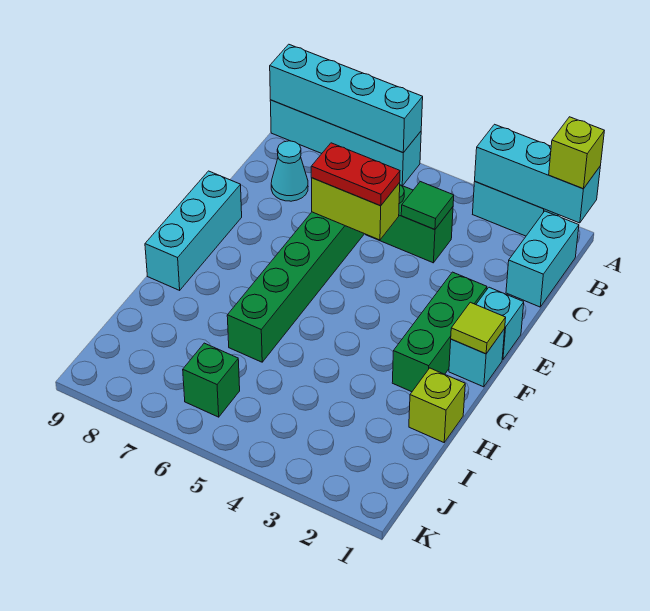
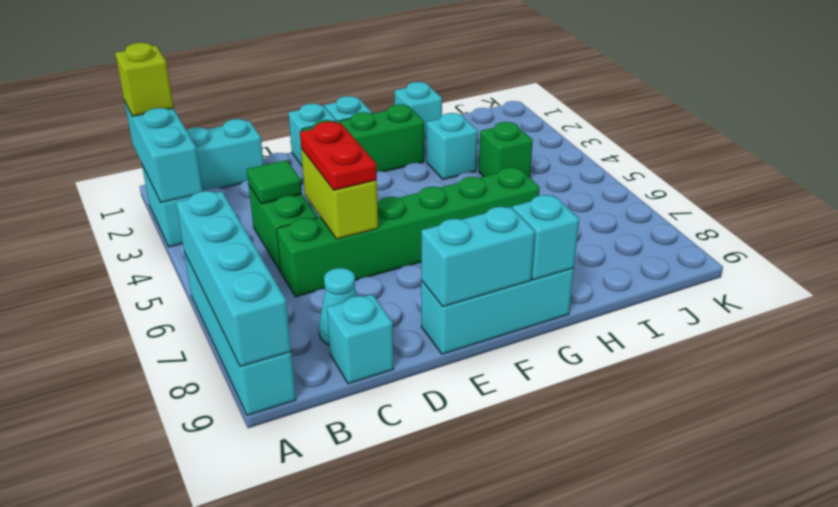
none -> cyan brick C9 level 1
none -> cyan brick E9:F9 level 2
lime tile F1 level 2 -> none
none -> cyan brick G9 level 2
lime brick H1 level 1 -> cyan brick H1 level 1
none -> cyan brick H3 level 1
green brick J6 level 1 -> green brick I4 level 1

